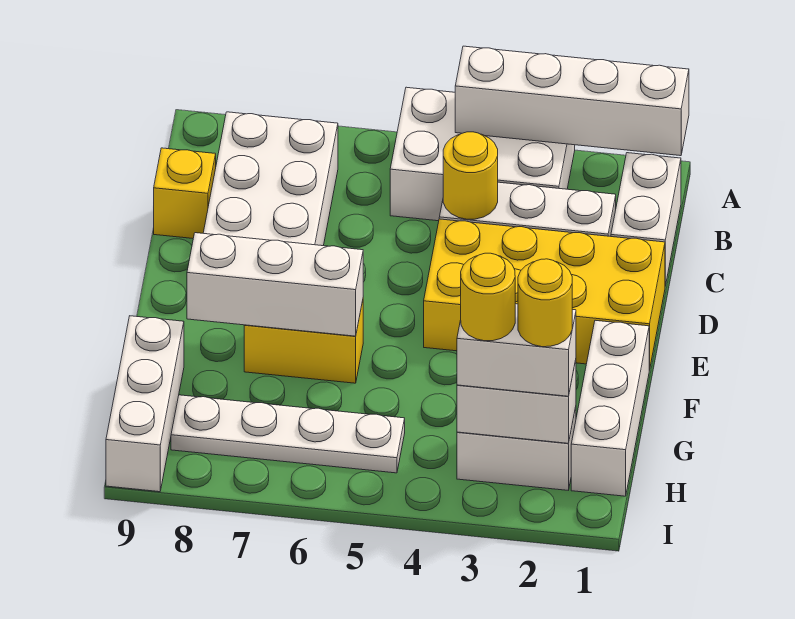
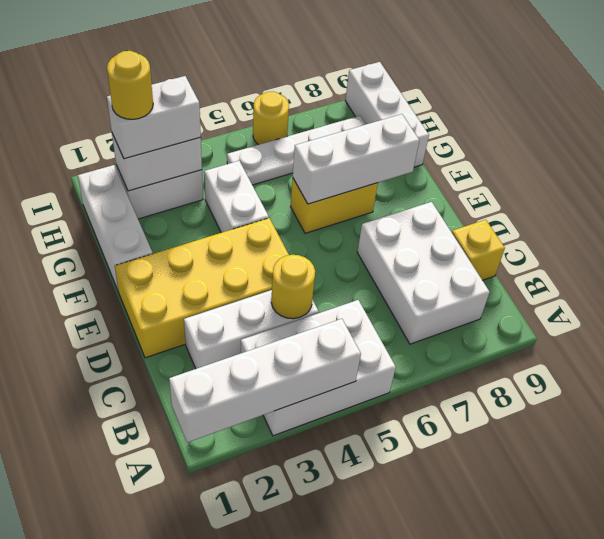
white brick B1:C1 level 1 -> white brick F4:G4 level 1
yellow round brick H3 level 4 -> yellow round brick I6 level 1

